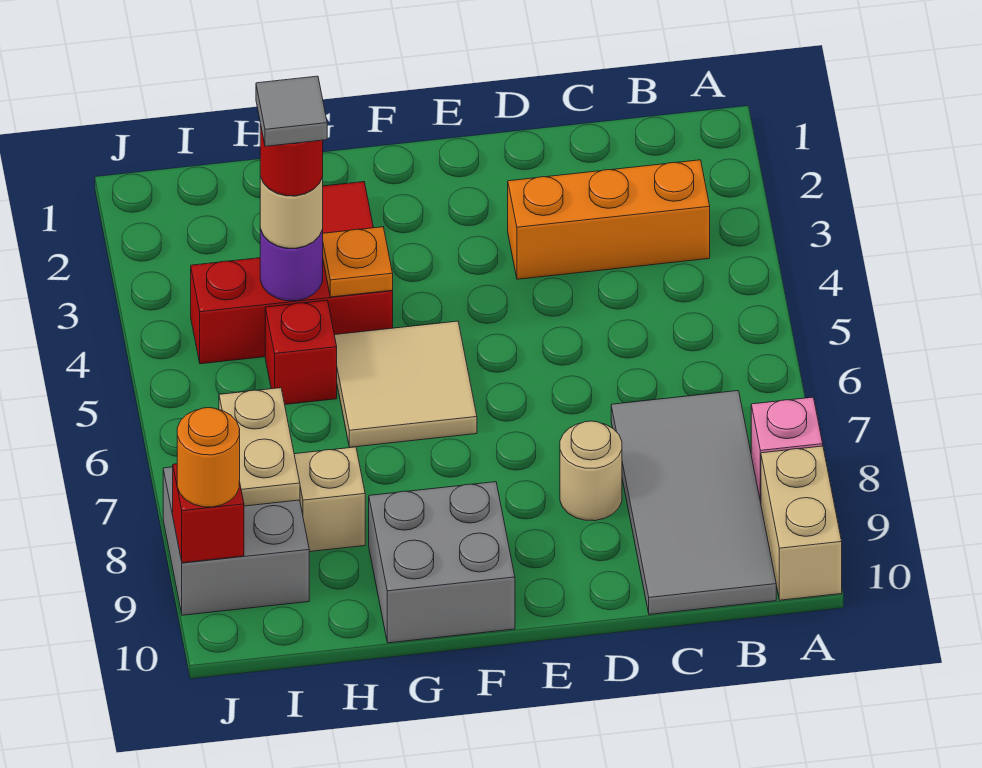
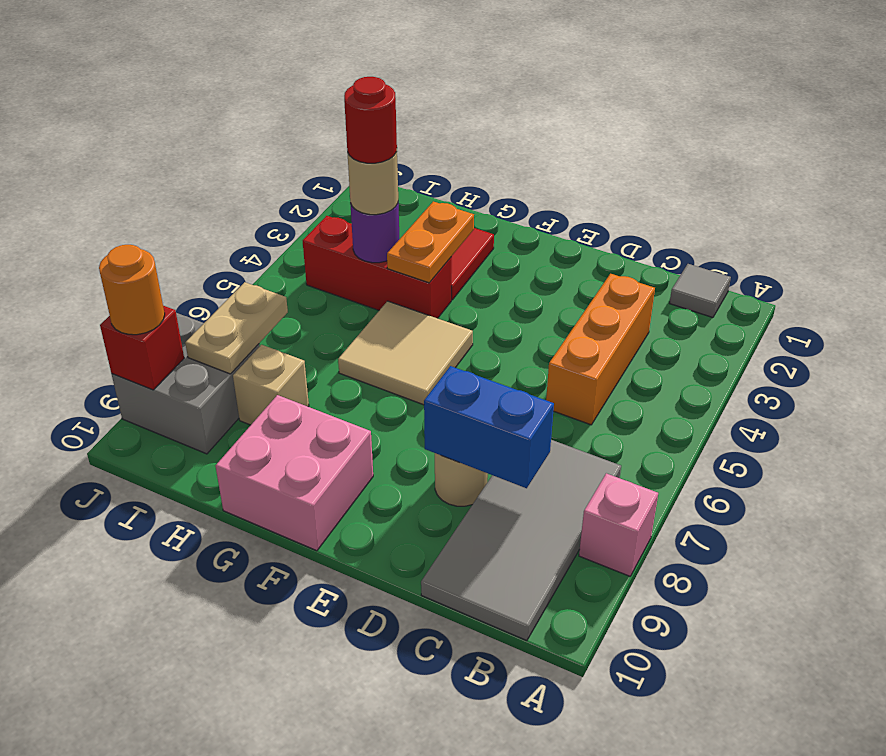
tan brick A9:A10 level 1 -> none
orange brick B3:D3 level 1 -> orange brick C3:C5 level 1
none -> blue brick C8:D8 level 2
grey brick F9:G10 level 1 -> pink brick F9:G10 level 1
orange plate G4 level 2 -> orange plate G3:G4 level 2
grey tile H4 level 5 -> grey tile B1 level 1
red brick H5 level 1 -> none

